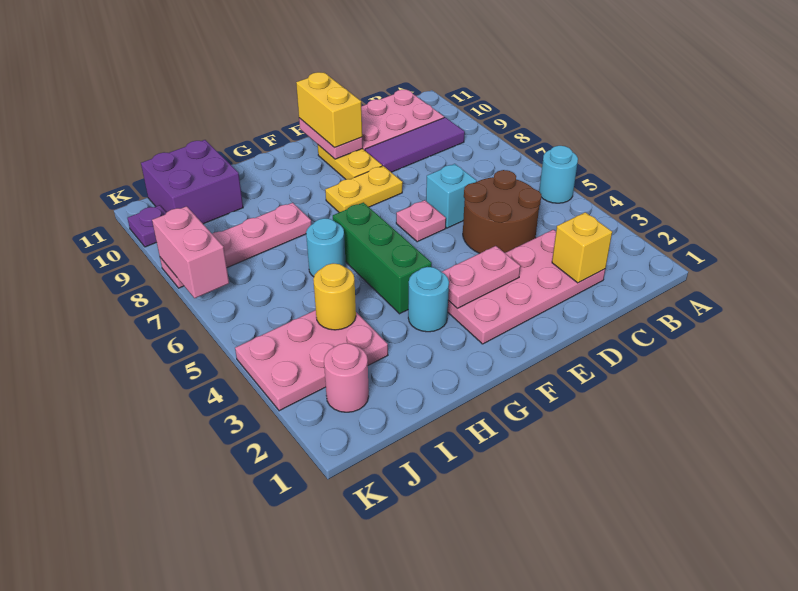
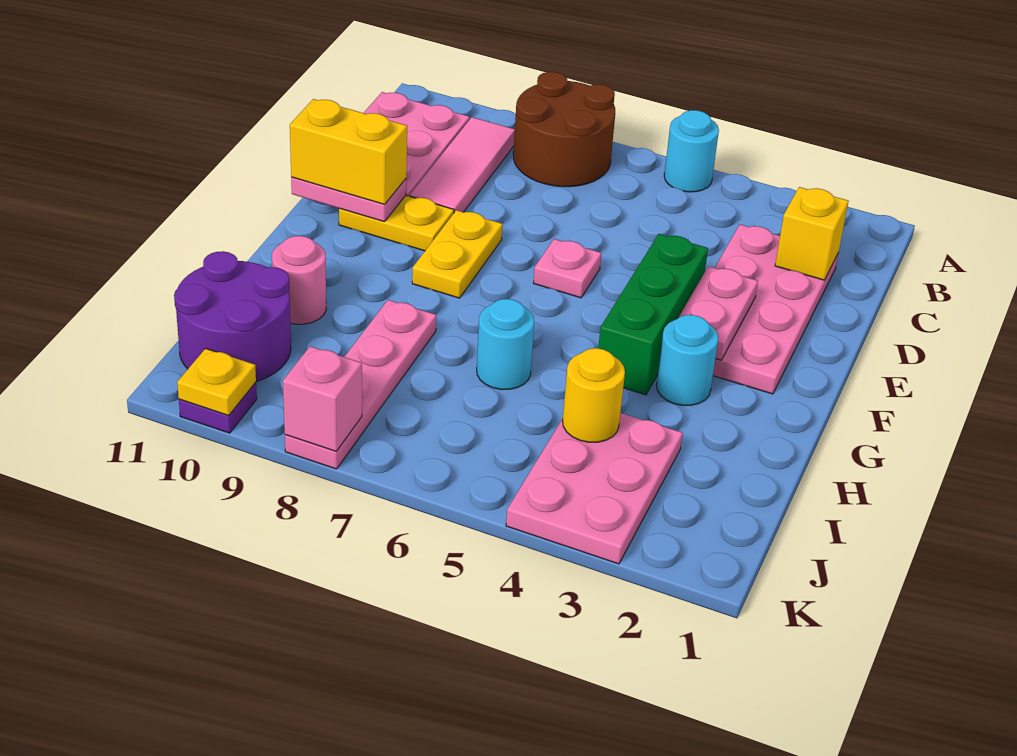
purple tile B9:D9 level 1 -> pink tile B9:D9 level 1
brown round brick C4:D5 level 1 -> brown round brick A7:B8 level 1
cyan brick D6 level 1 -> none
green brick G4:G6 level 1 -> green brick E4:G4 level 1
purple brick I10:J11 level 1 -> purple round brick I10:J11 level 1
pink round brick J2 level 1 -> pink round brick H10 level 1
pink brick K7:K8 level 2 -> pink brick K8 level 2
none -> yellow plate K10 level 2

